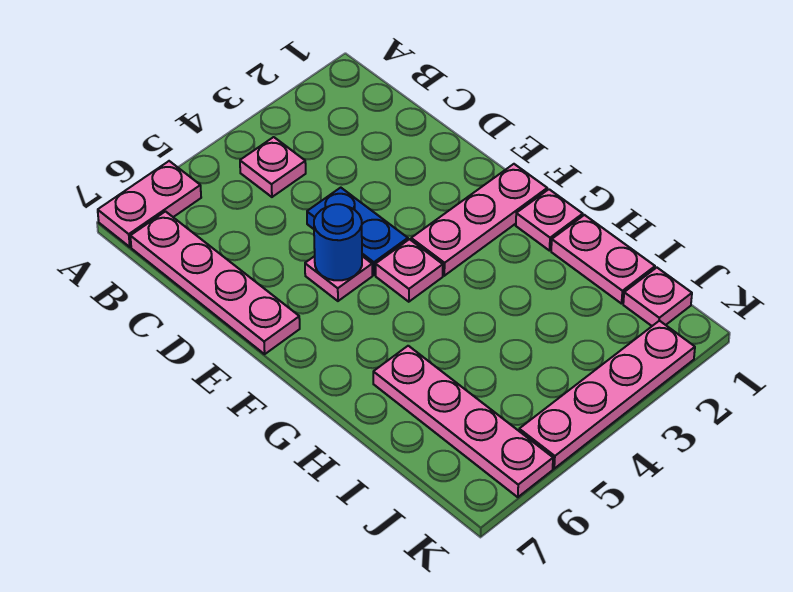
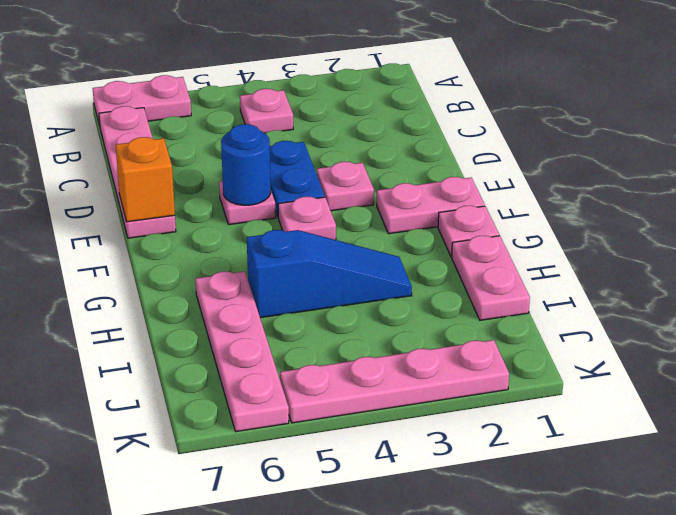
none -> orange brick E7 level 2
pink plate F1:F3 level 1 -> pink plate F1:F2 level 1
none -> blue slope H3:H5 level 1 top 5
pink plate J1 level 1 -> pink plate E3 level 1

